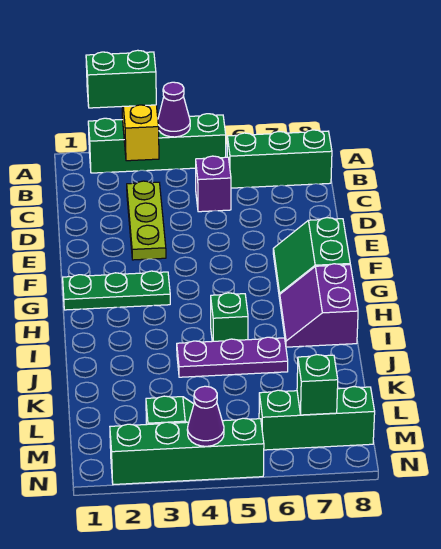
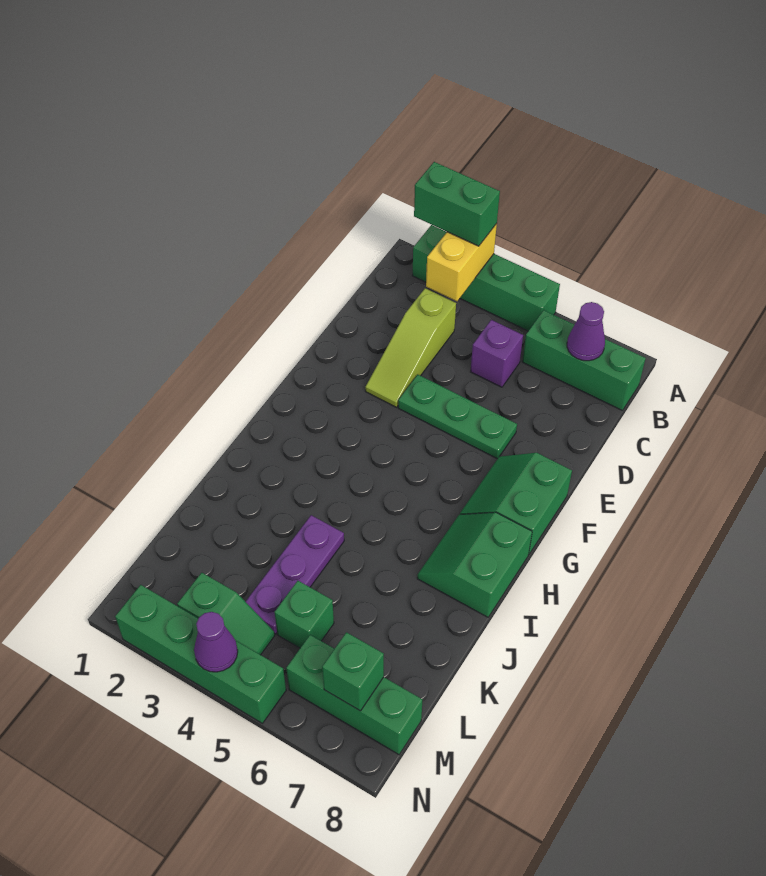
purple cone A4 level 2 -> purple cone B7 level 2
lime plate C3:E3 level 1 -> lime slope C3:E3 level 1 top C
green plate G1:G3 level 1 -> green plate E4:E6 level 1
purple slope H7:I8 level 1 top 8 -> green slope H7:I8 level 1 top 8
green brick I5 level 1 -> green brick L5 level 1
purple plate J4:J6 level 1 -> purple plate J4:L4 level 1

